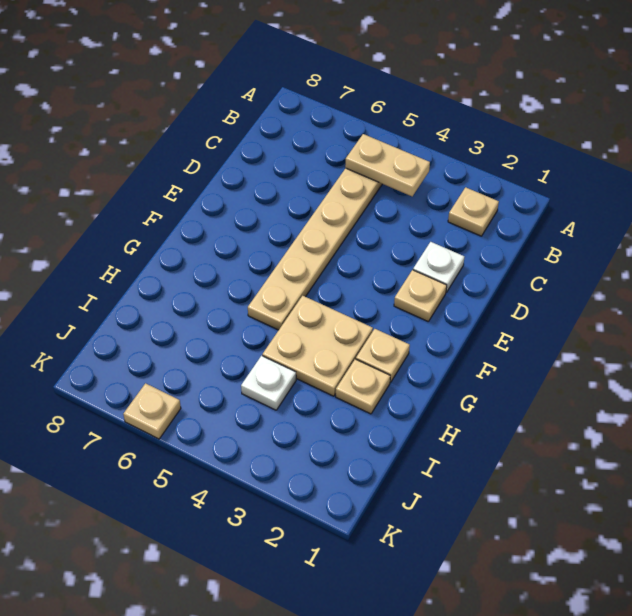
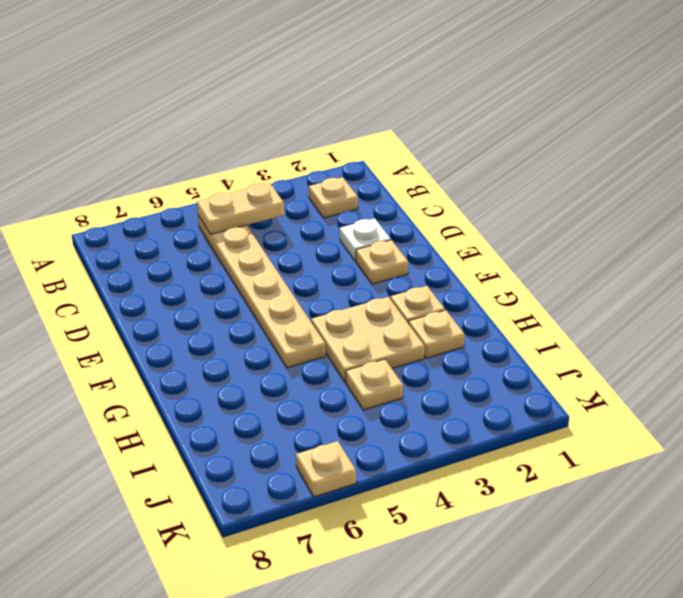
white plate I4 level 1 -> tan plate I4 level 1

